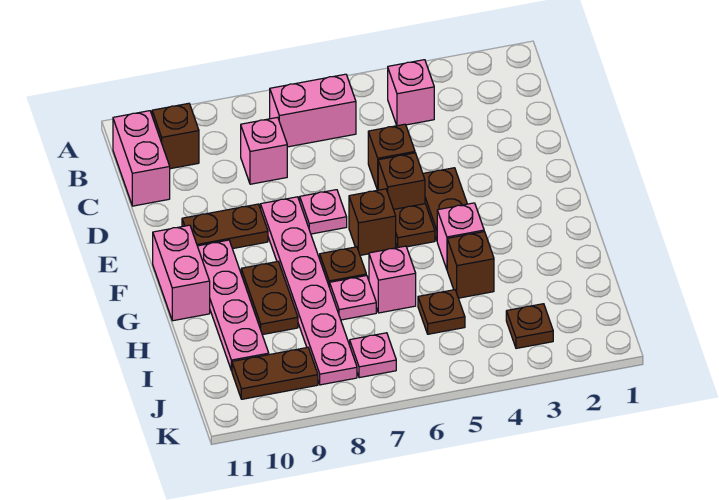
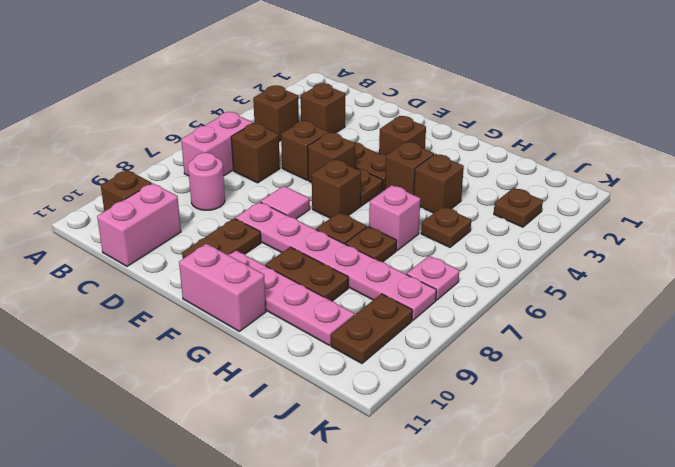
pink brick B4 level 1 -> brown brick B4 level 1
pink brick B11:C11 level 1 -> pink brick C10:C11 level 1
none -> brown brick C3 level 1
none -> brown brick C6 level 1
pink brick C8 level 1 -> pink round brick C8 level 1
pink plate E7 level 1 -> pink tile E7 level 1
none -> brown brick F3 level 1
pink brick G4 level 1 -> brown brick G4 level 1
pink plate H7 level 1 -> brown plate H7 level 1

